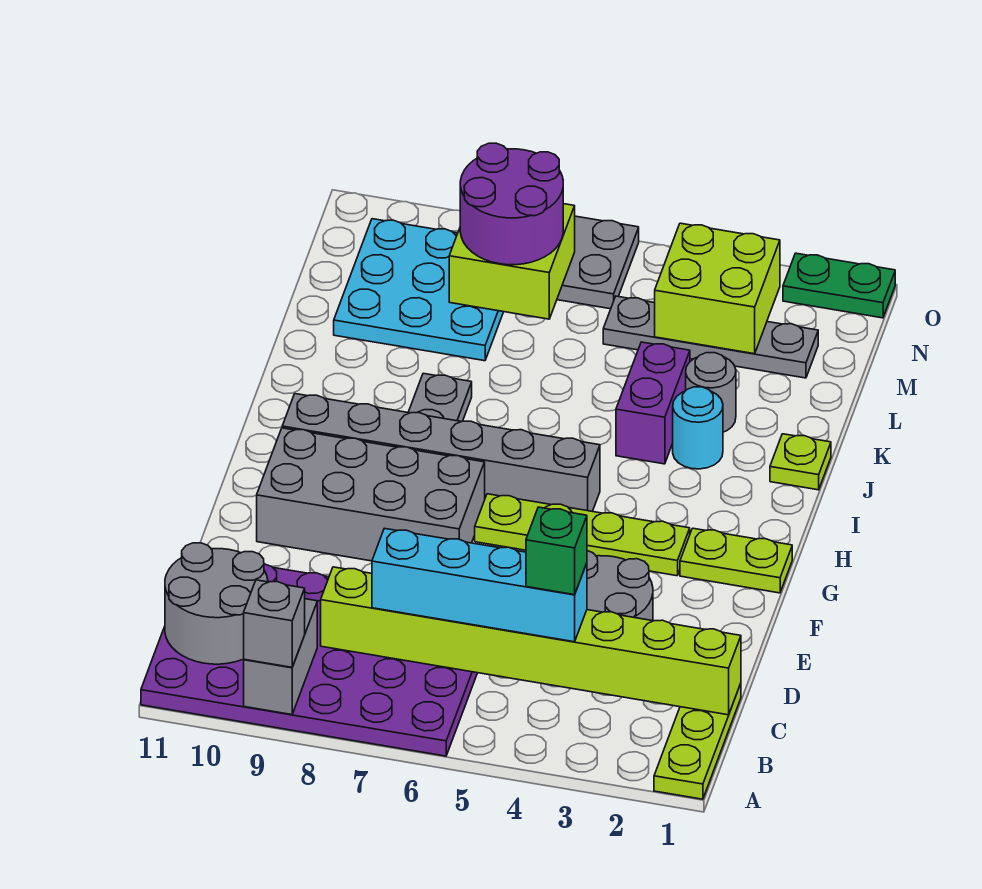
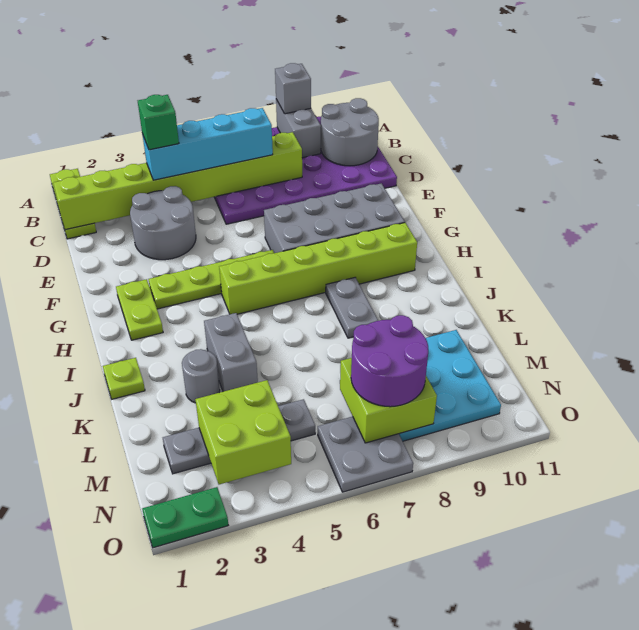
lime plate G1:G2 level 1 -> lime plate G2:H2 level 1
grey brick H5:H10 level 1 -> lime brick H5:H10 level 1
cyan round brick J3 level 1 -> none
purple brick J4:K4 level 1 -> grey brick J4:K4 level 1

